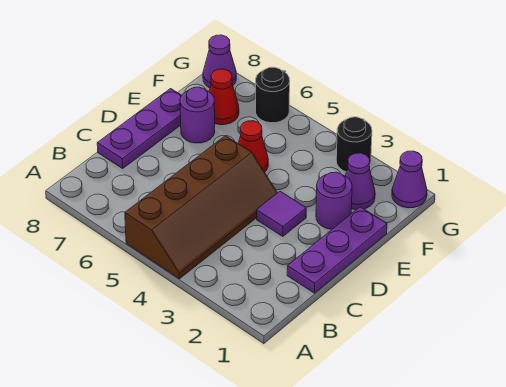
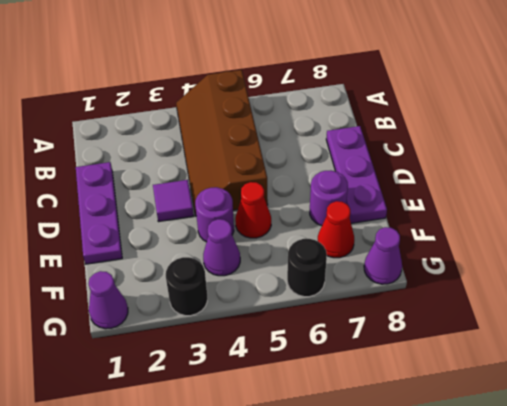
purple round brick E2 level 1 -> purple round brick E4 level 1
purple cone F2 level 1 -> purple cone F4 level 1

